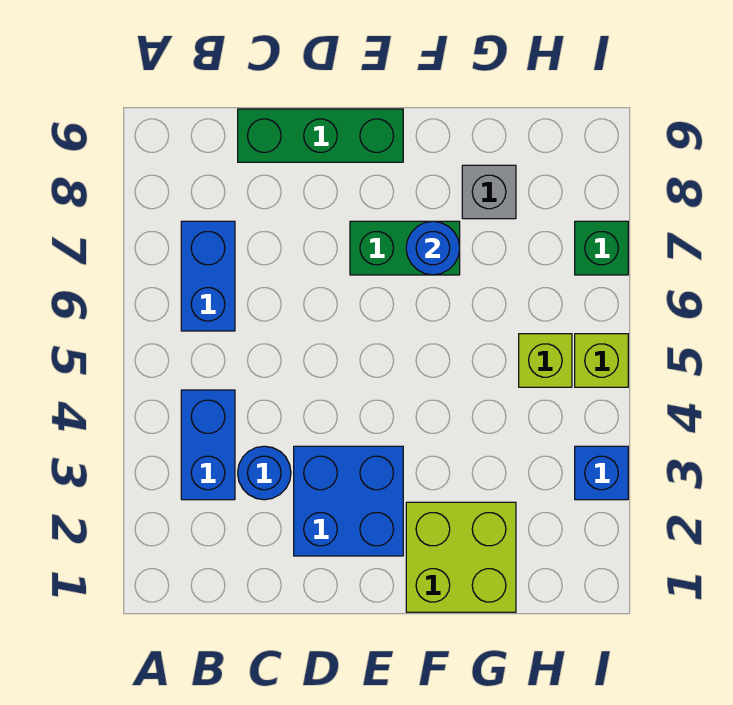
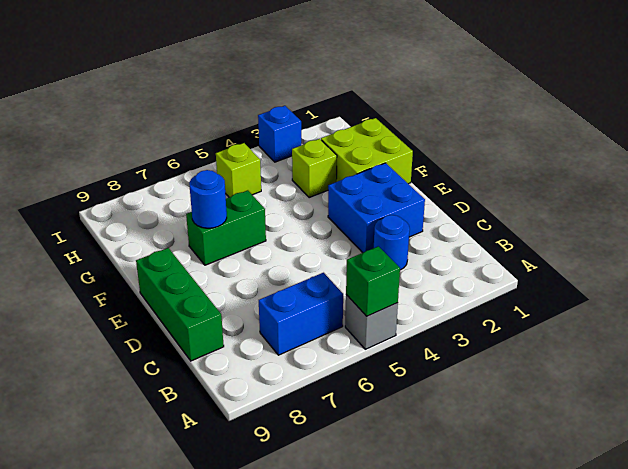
blue brick B3:B4 level 1 -> none
green brick E7:F7 level 1 -> green brick F6:F7 level 1
grey brick G8 level 1 -> grey brick A5 level 1
lime brick I5 level 1 -> lime brick G3 level 1
green brick I7 level 1 -> green brick A5 level 2

